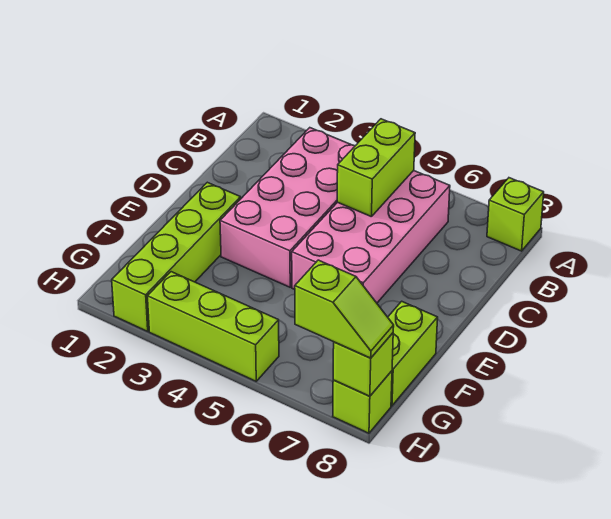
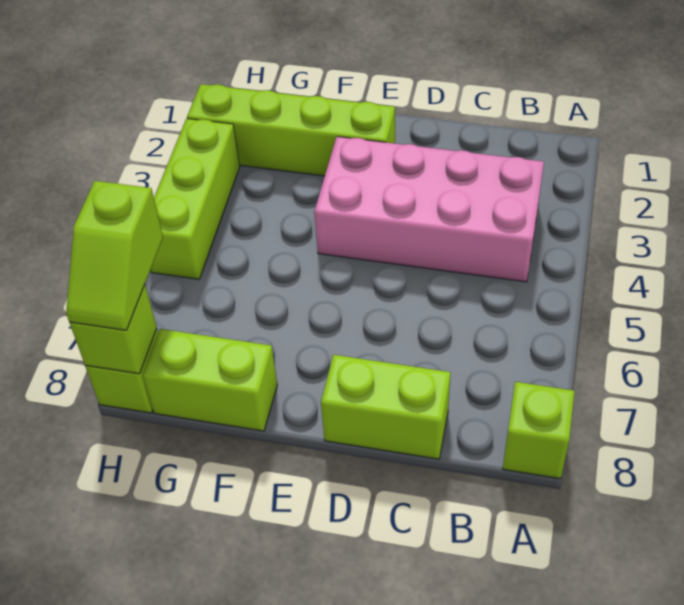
pink brick B5:E6 level 1 -> none
lime brick B5:C5 level 2 -> lime brick C8:D8 level 1

